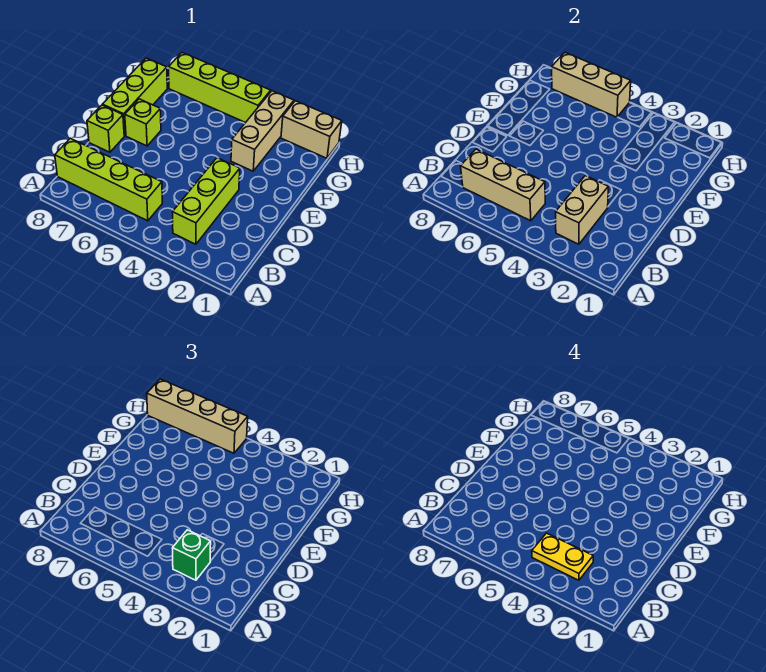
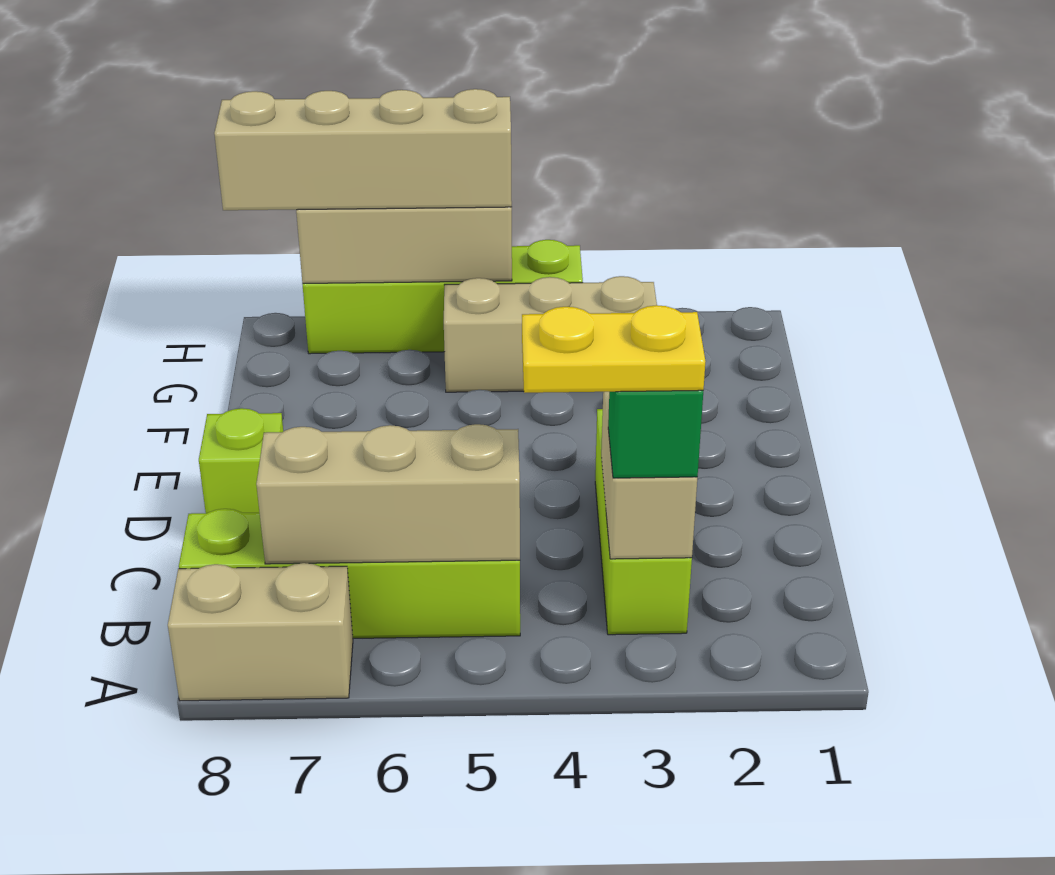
lime brick E7 level 1 -> none
lime brick E8:G8 level 1 -> none
tan brick F3:H3 level 1 -> tan brick G3:G5 level 1
tan brick H1:H2 level 1 -> tan brick A7:A8 level 1

